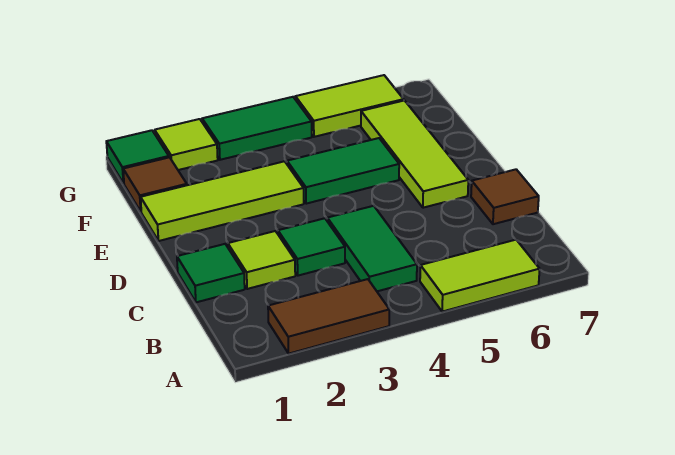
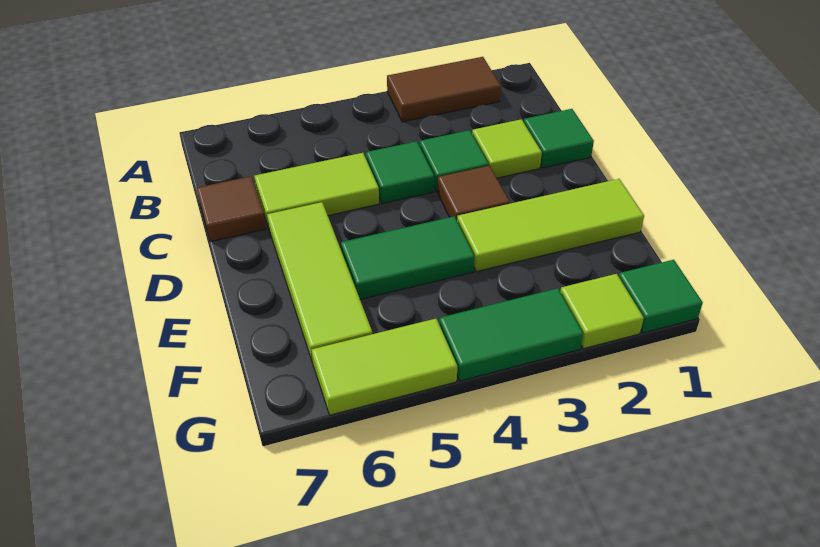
lime tile A5:A6 level 1 -> lime tile C5:C6 level 1
green tile B4:C4 level 1 -> green tile C4 level 1
brown tile F1 level 1 -> brown tile D3 level 1

